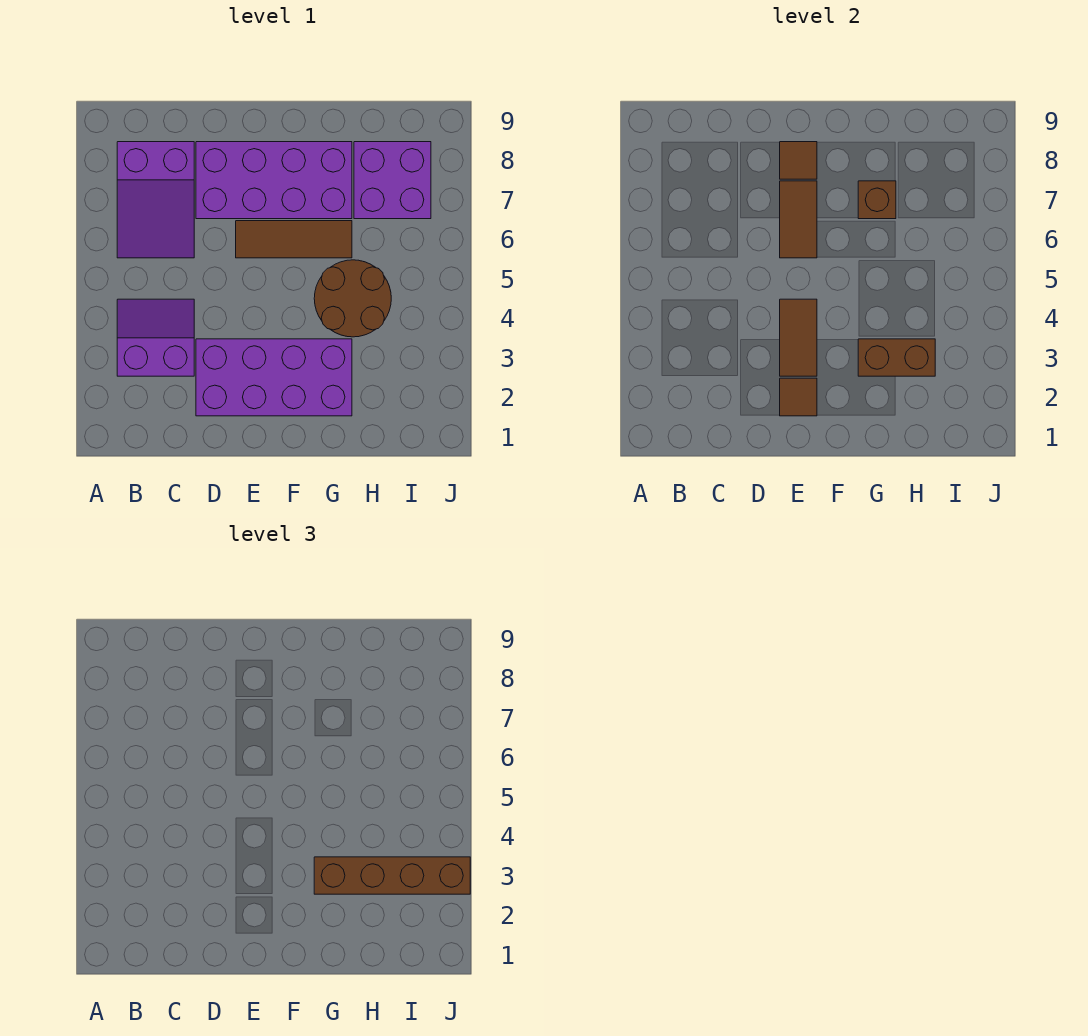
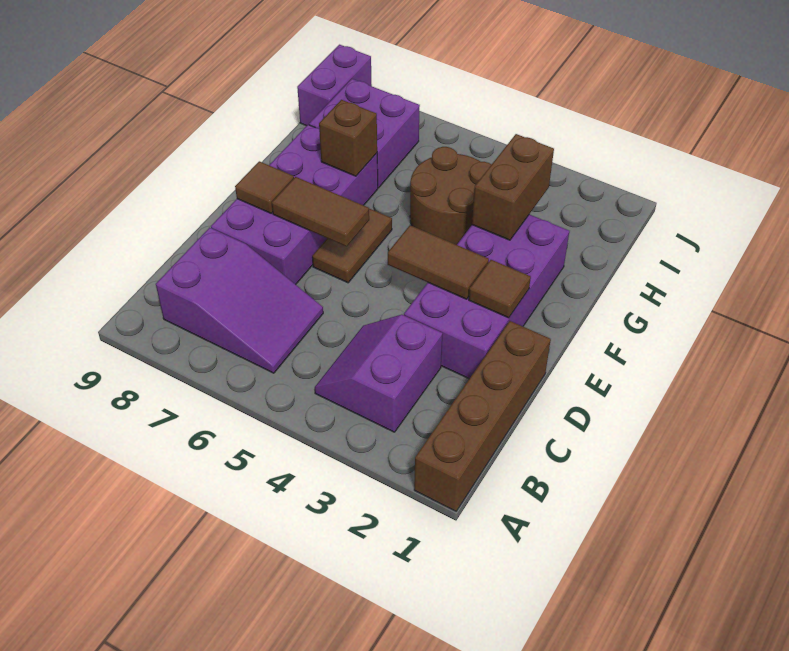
brown tile E6:G6 level 1 -> brown tile E6:F6 level 1
brown brick G3:J3 level 3 -> brown brick A1:D1 level 1
none -> purple brick I9:J9 level 1

